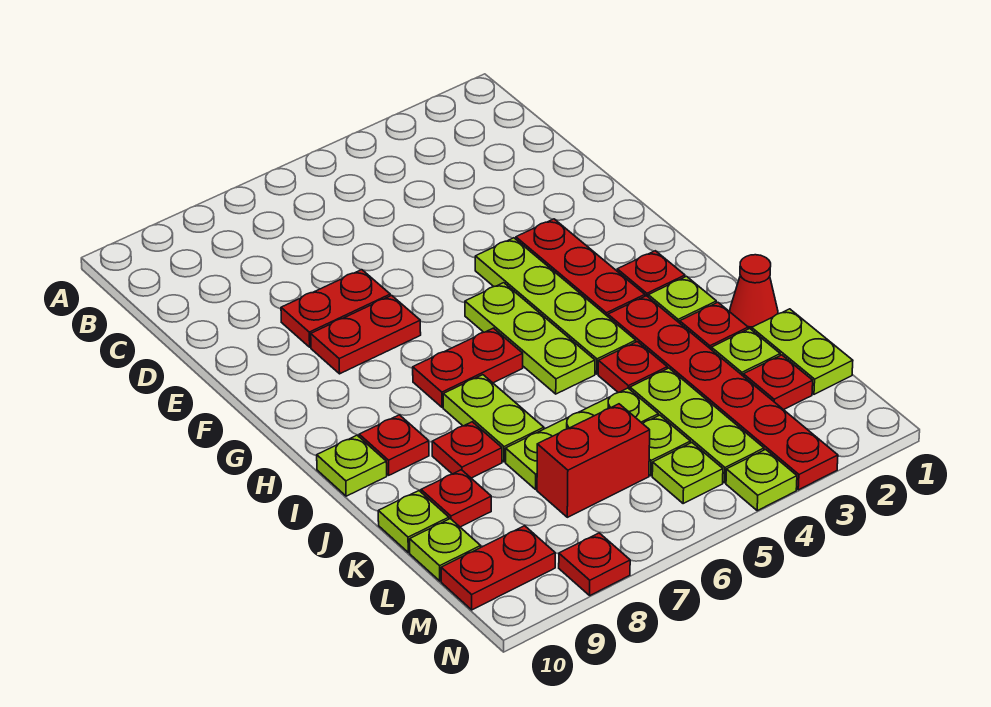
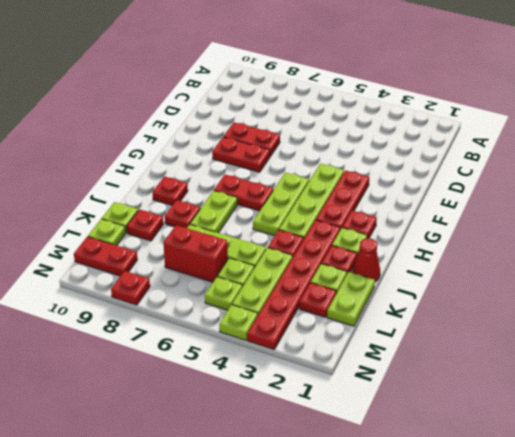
lime plate I10 level 1 -> none

